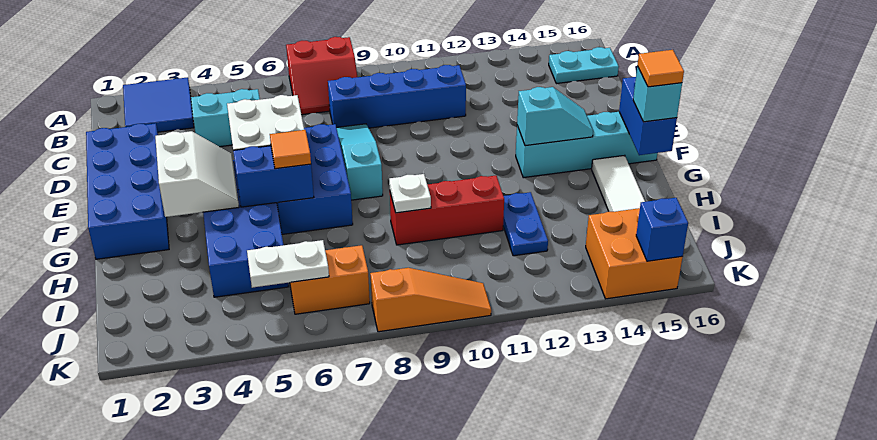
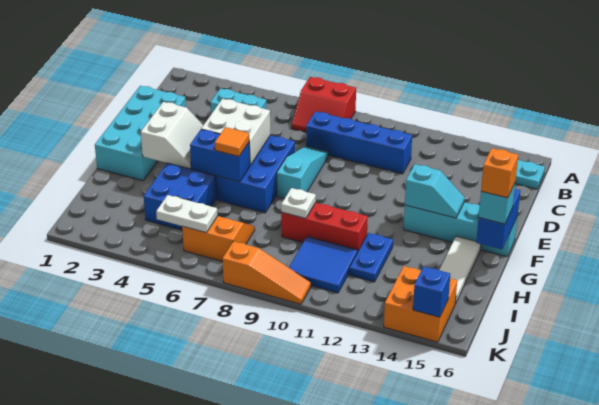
blue tile A2:B3 level 1 -> blue tile I10:J11 level 1
blue brick D1:G2 level 1 -> cyan brick D1:G2 level 1
orange tile G16 level 4 -> orange brick G16 level 4

